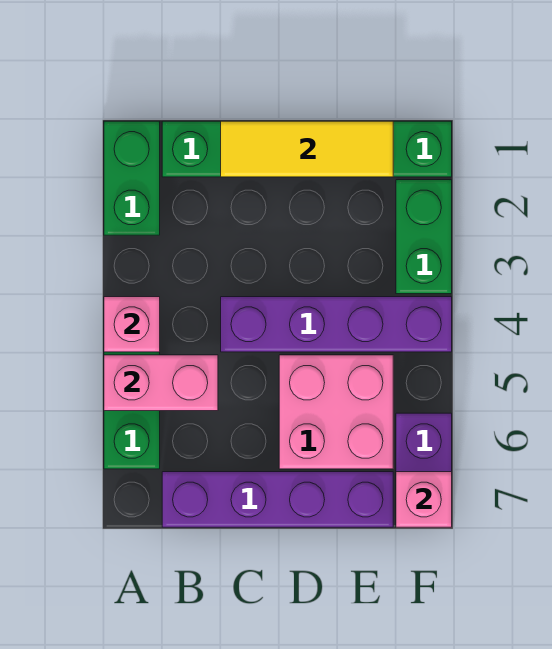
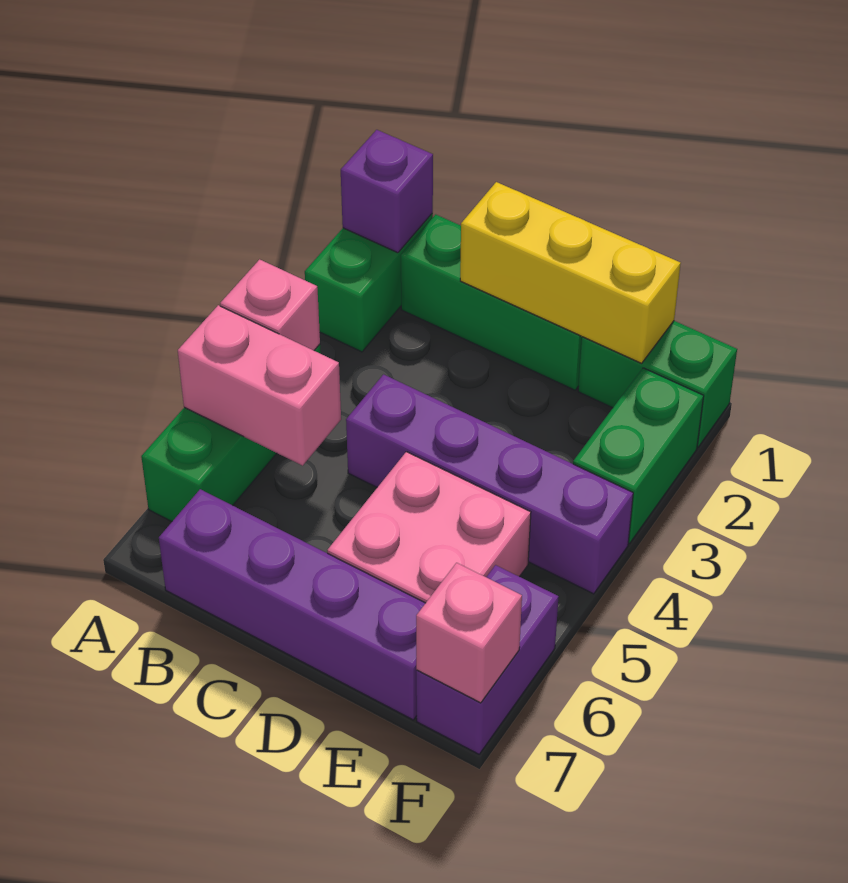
none -> purple brick A1 level 2
yellow tile C1:E1 level 2 -> yellow brick C1:E1 level 2

